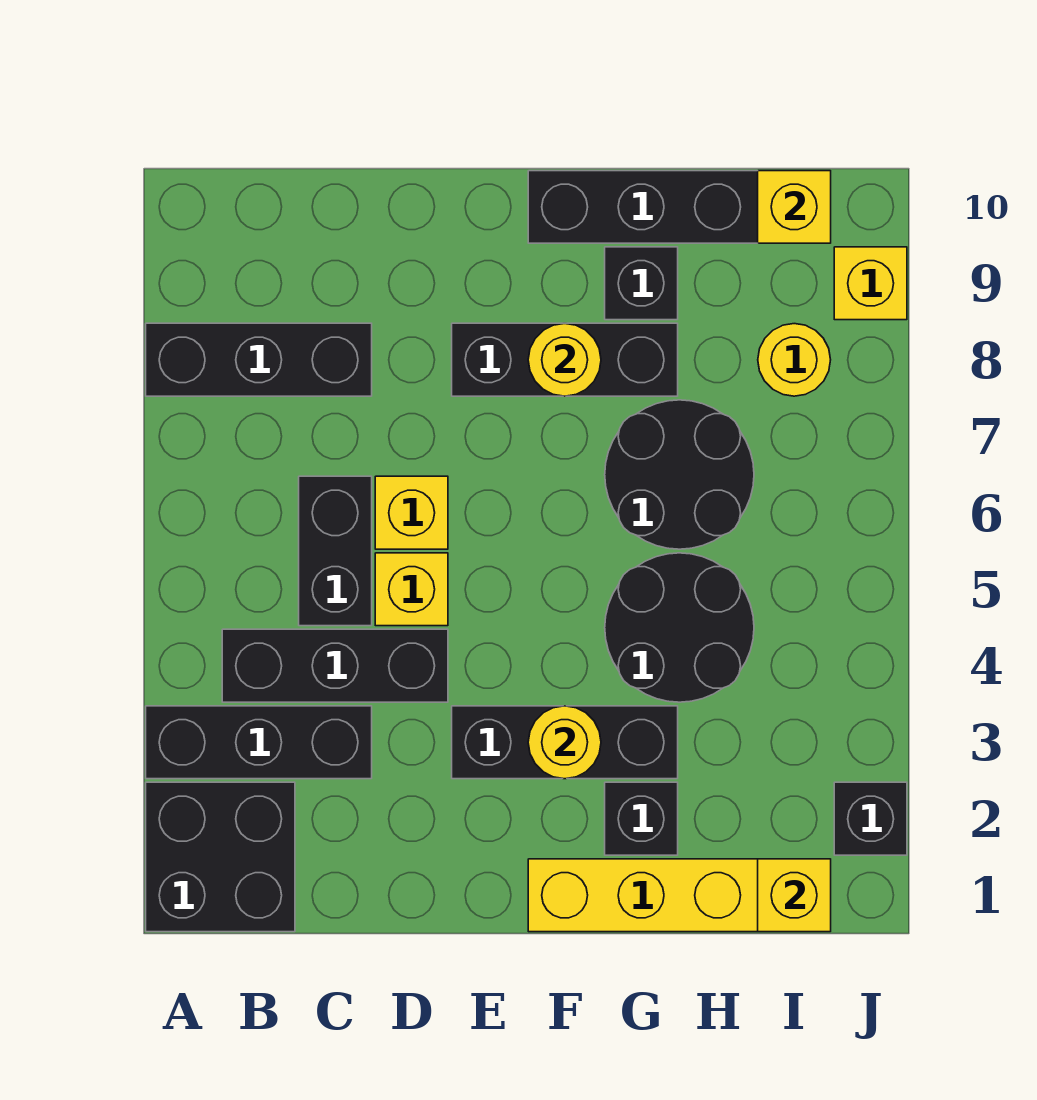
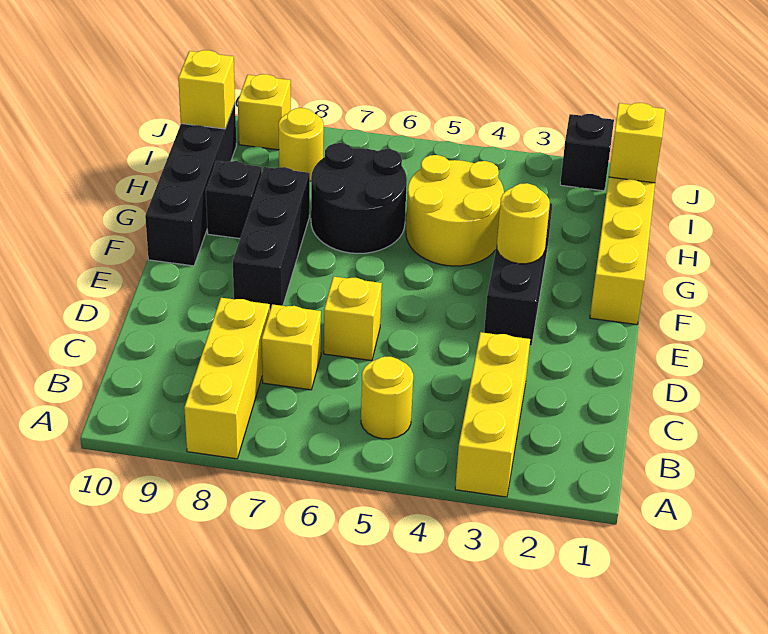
black brick A1:B2 level 1 -> none
black brick A3:C3 level 1 -> yellow brick A3:C3 level 1
black brick A8:C8 level 1 -> yellow brick A8:C8 level 1
black brick B4:D4 level 1 -> none
black brick C5:C6 level 1 -> none
yellow brick D5 level 1 -> yellow brick C7 level 1
yellow round brick F8 level 2 -> yellow round brick B5 level 1
black brick G2 level 1 -> none
black round brick G4:H5 level 1 -> yellow round brick G4:H5 level 1

